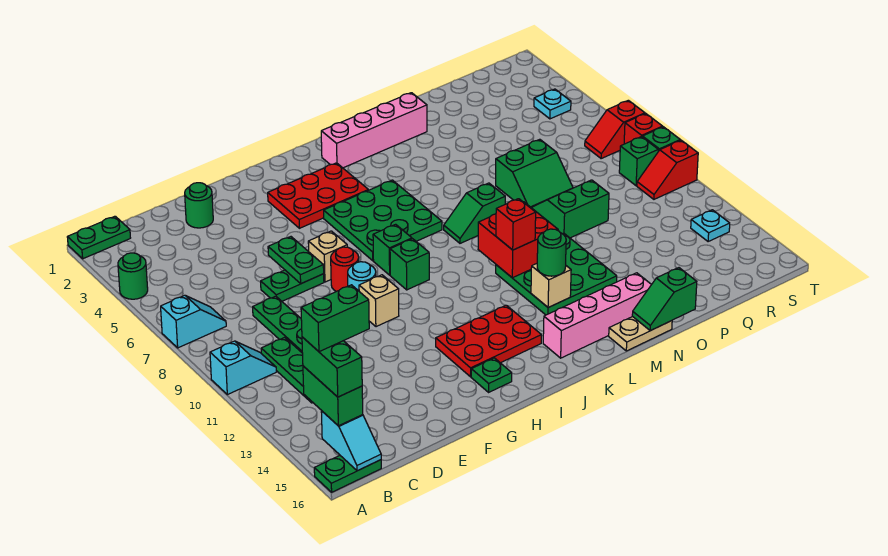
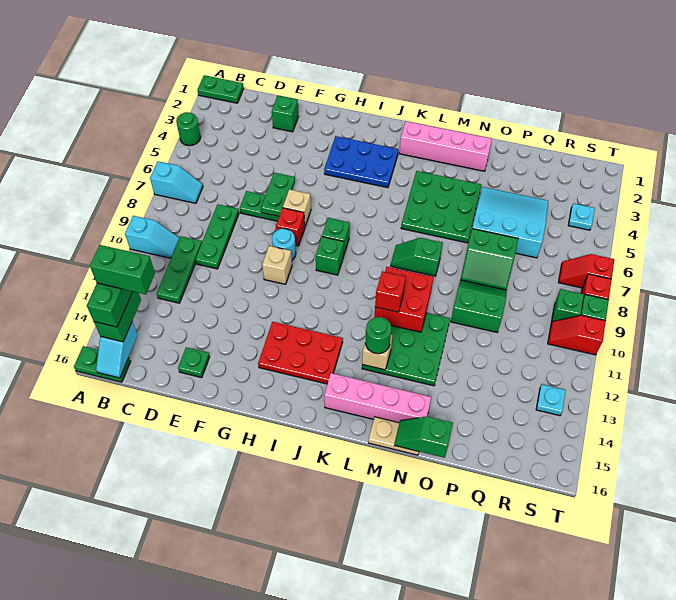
green round brick E2 level 1 -> green brick E2 level 1
red round brick G8 level 1 -> red brick G8 level 1
red plate H3:J4 level 1 -> blue plate H3:J4 level 1
green plate H15 level 1 -> green plate E15 level 1
green plate I5:K7 level 1 -> green plate L4:N6 level 1
none -> cyan slope O4:Q6 level 1 top 6

